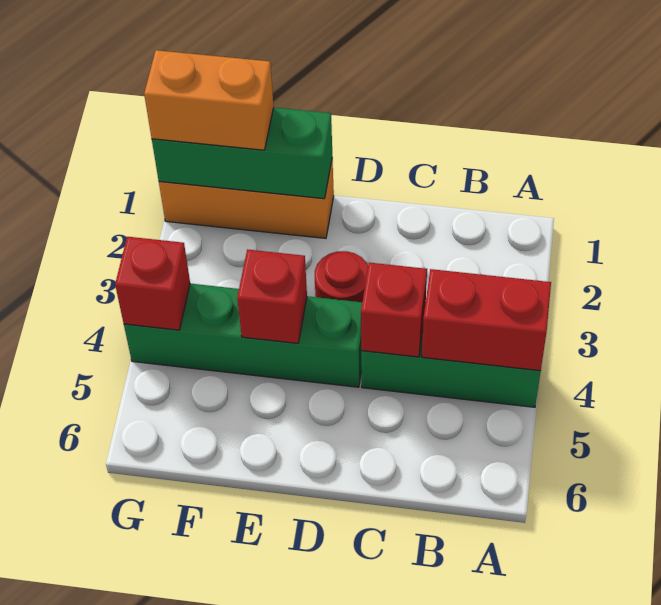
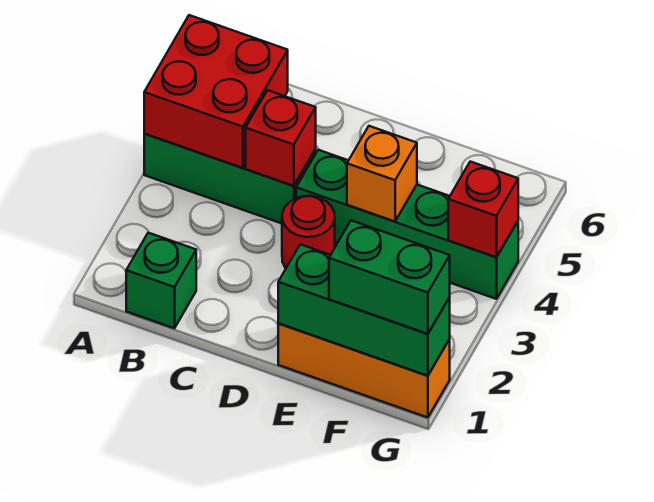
red brick A4:B4 level 2 -> red brick A4:B5 level 2
none -> green brick B1 level 1
red brick E4 level 2 -> orange brick E4 level 2
orange brick F1:G1 level 3 -> green brick F1:G1 level 3

